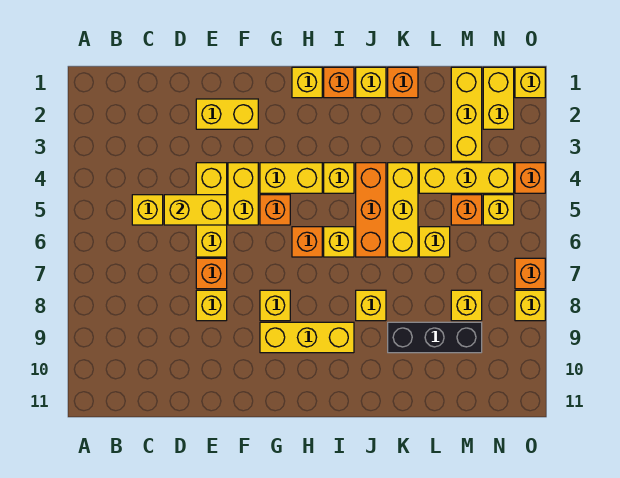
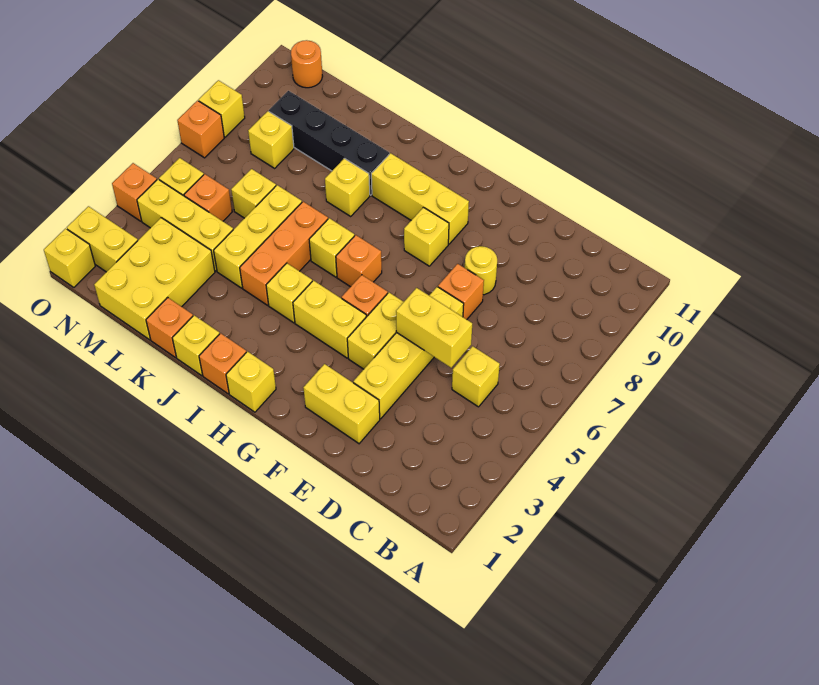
yellow brick E4:E6 level 1 -> yellow brick E3:E6 level 1
yellow brick E8 level 1 -> yellow round brick E8 level 1
black brick K9:M9 level 1 -> black brick J9:M9 level 1
yellow brick M1:M3 level 1 -> yellow brick L1:M3 level 1
yellow brick N1:N2 level 1 -> yellow brick N2:O2 level 1
none -> orange round brick N11 level 1

